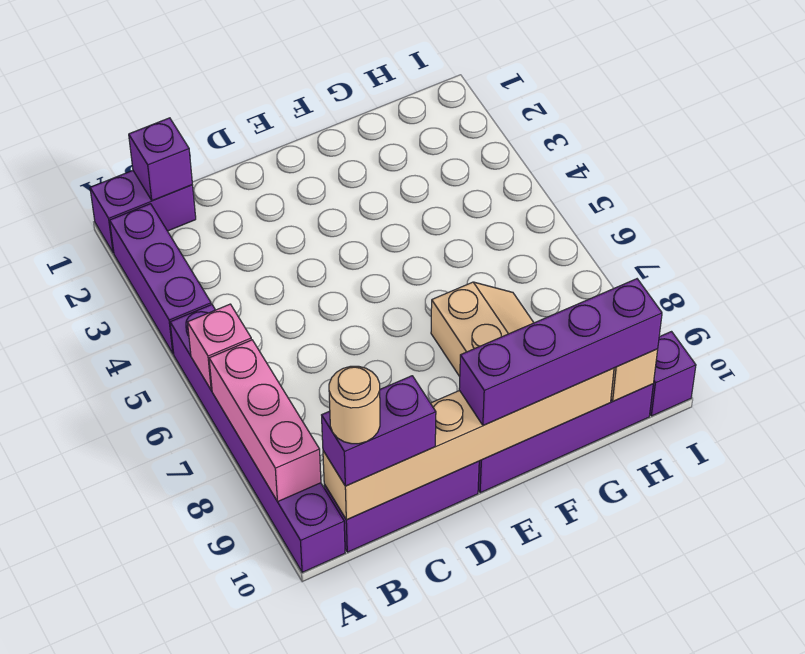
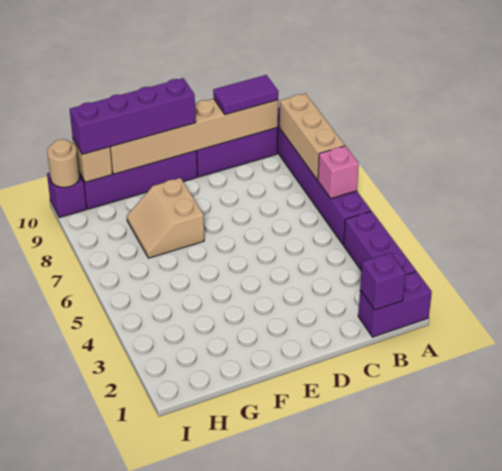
pink brick A7:A9 level 2 -> tan brick A7:A9 level 2
purple brick B10:C10 level 3 -> purple tile B10:C10 level 3
tan round brick B10 level 4 -> tan round brick I10 level 2

